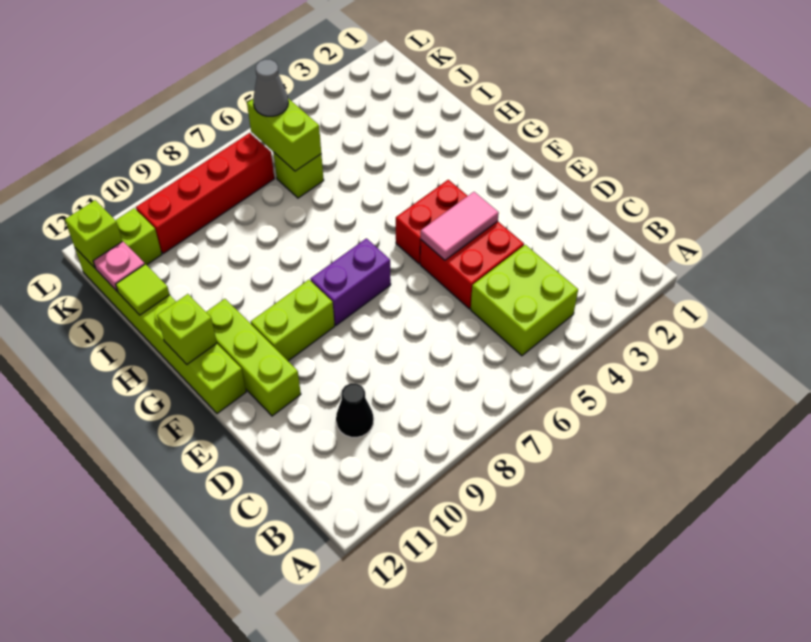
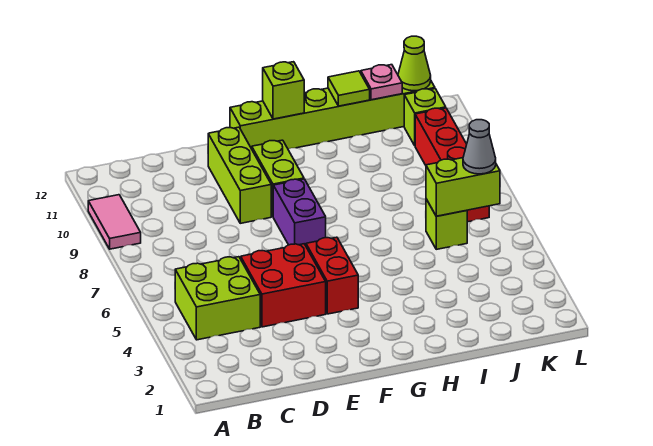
black cone C10 level 1 -> none
pink tile E4:E5 level 2 -> pink tile A9:A10 level 1
lime brick E11:G11 level 1 -> lime brick E9:E11 level 1
lime brick K12 level 2 -> lime cone K12 level 2

